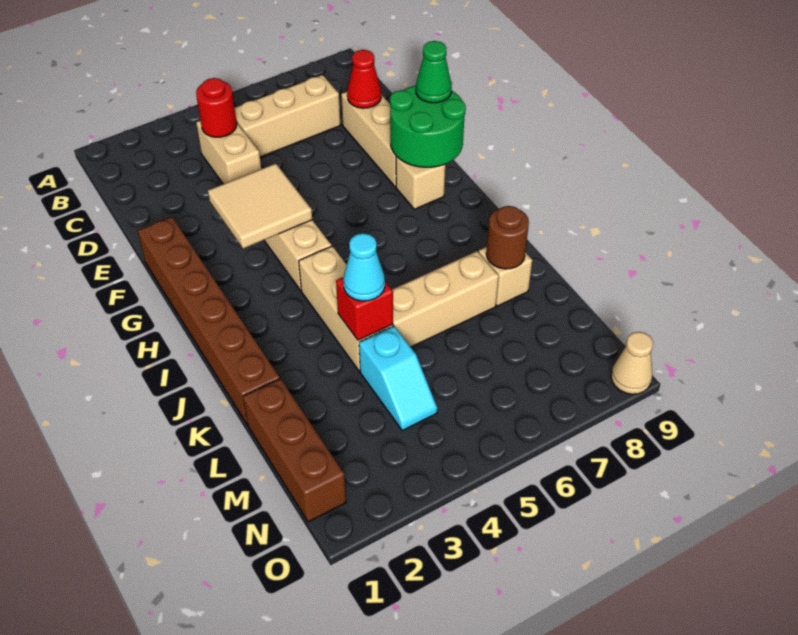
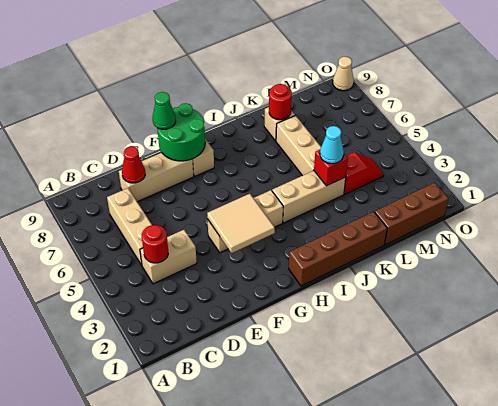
brown brick F1:K1 level 1 -> brown brick H1:K1 level 1
brown round brick K8 level 2 -> red round brick K8 level 2
cyan slope L4:M4 level 1 top L -> red slope L4:M4 level 1 top L

